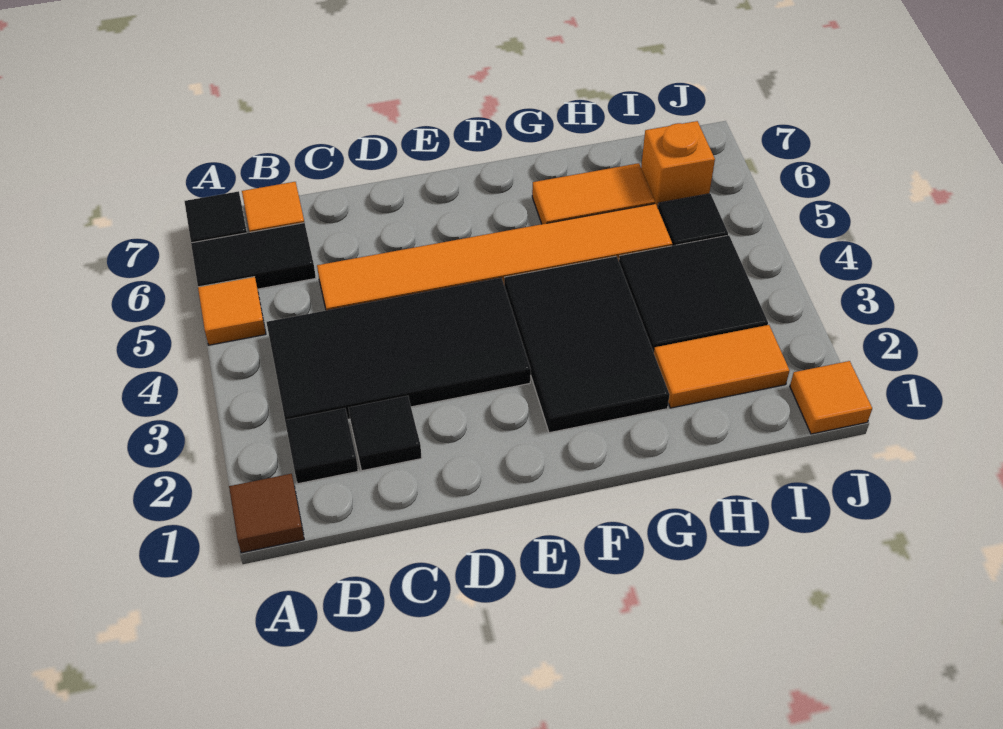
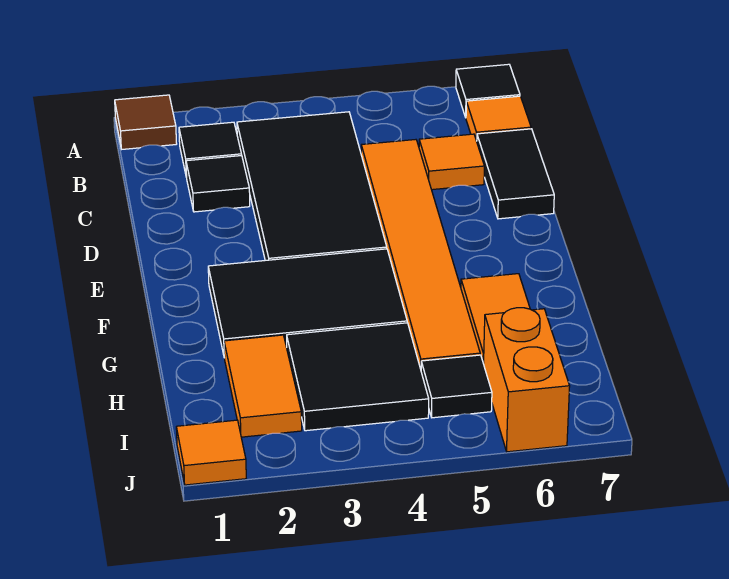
orange tile A5 level 1 -> orange tile C6 level 1
black tile A6:B6 level 1 -> black tile C7:D7 level 1
orange brick I6 level 1 -> orange brick I6:J6 level 1

